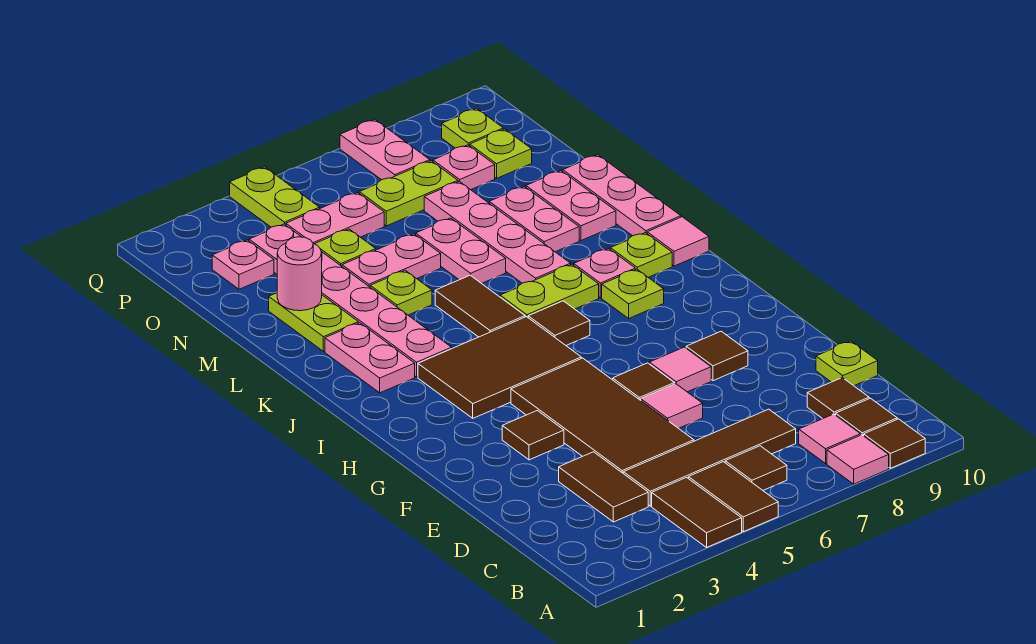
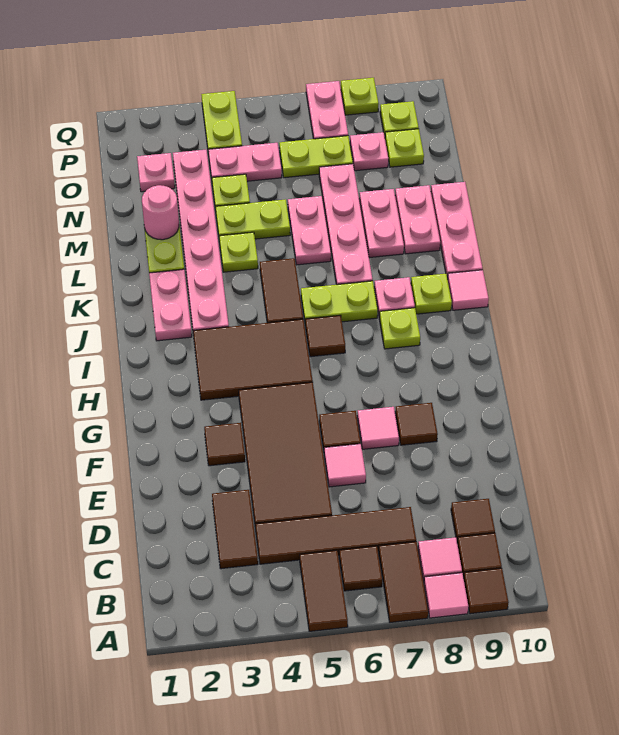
brown tile A4:B4 level 1 -> brown tile A7:B7 level 1
lime plate D10 level 1 -> lime plate Q8 level 1
pink plate M4:M5 level 1 -> lime plate M4:M5 level 1

